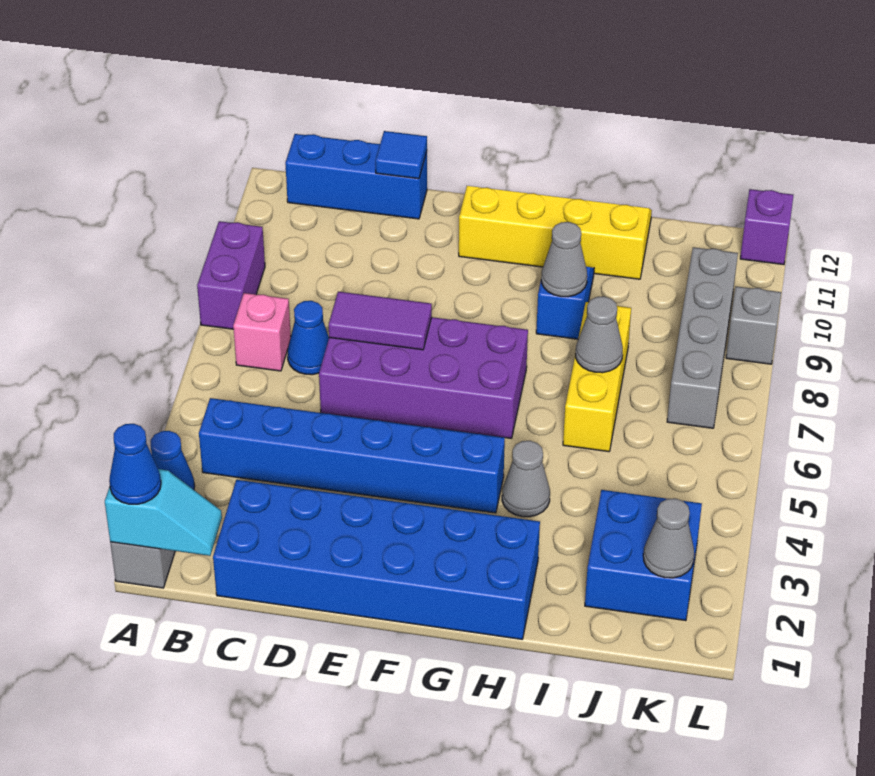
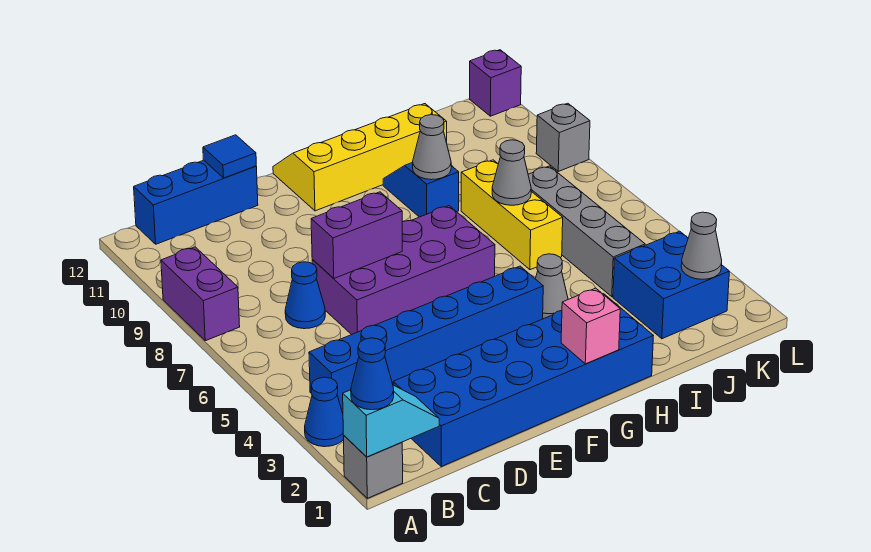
pink brick B7 level 1 -> pink brick G1 level 2
purple tile D7:E7 level 2 -> purple brick D7:E7 level 2
grey brick K7:K10 level 1 -> grey brick J4:J7 level 1

